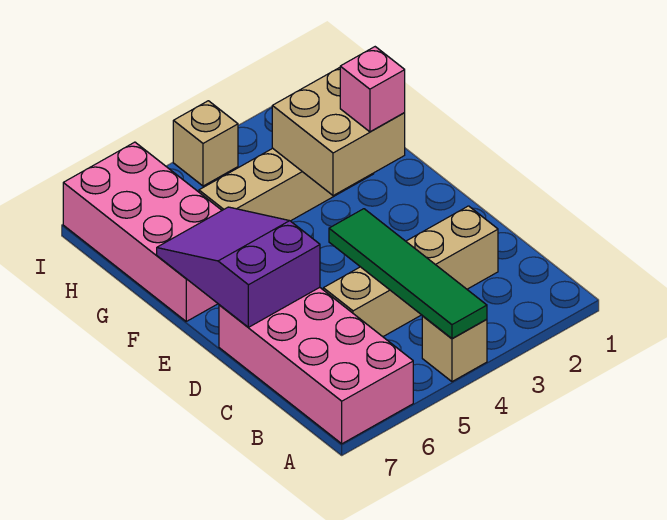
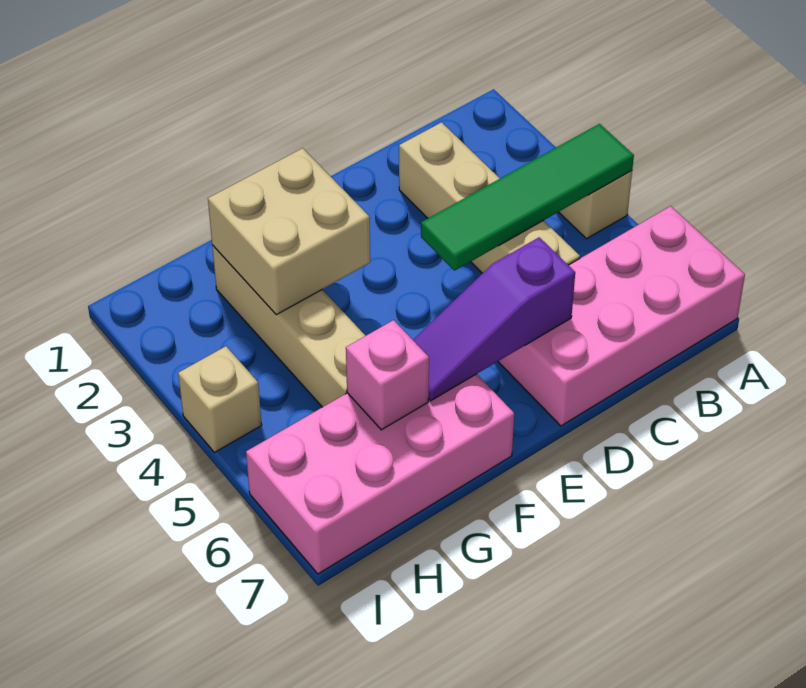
purple slope D6:F7 level 2 top D -> purple slope D6:F6 level 2 top D
pink brick F2 level 3 -> pink brick G6 level 2

